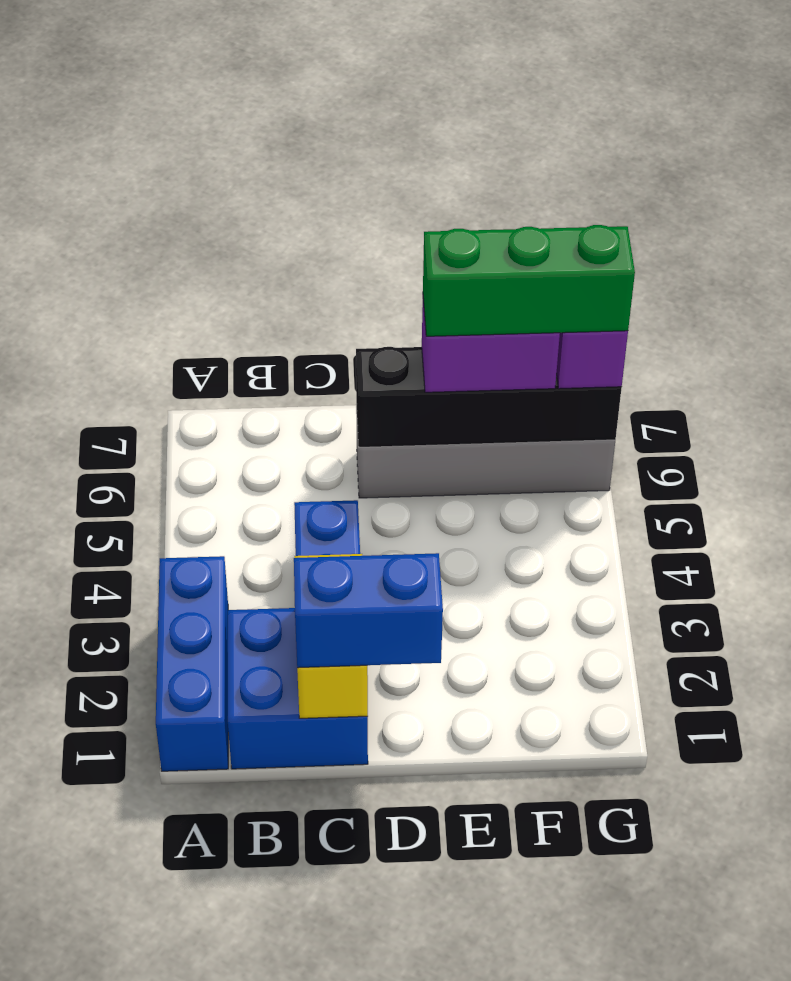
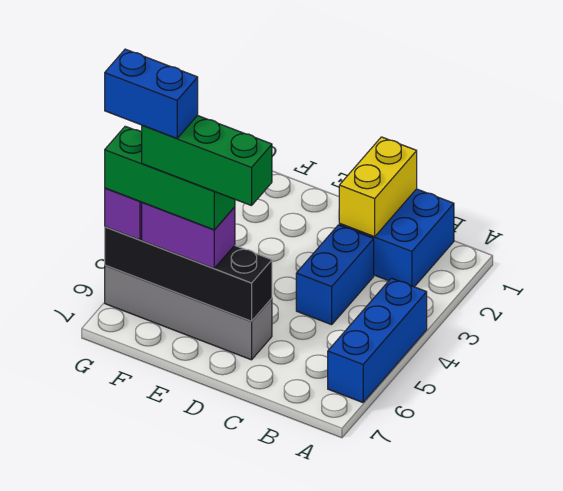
blue brick A1:A3 level 1 -> blue brick A4:A6 level 1
blue brick C1:D1 level 3 -> blue brick F6:G6 level 6
none -> green brick D6:F6 level 5

